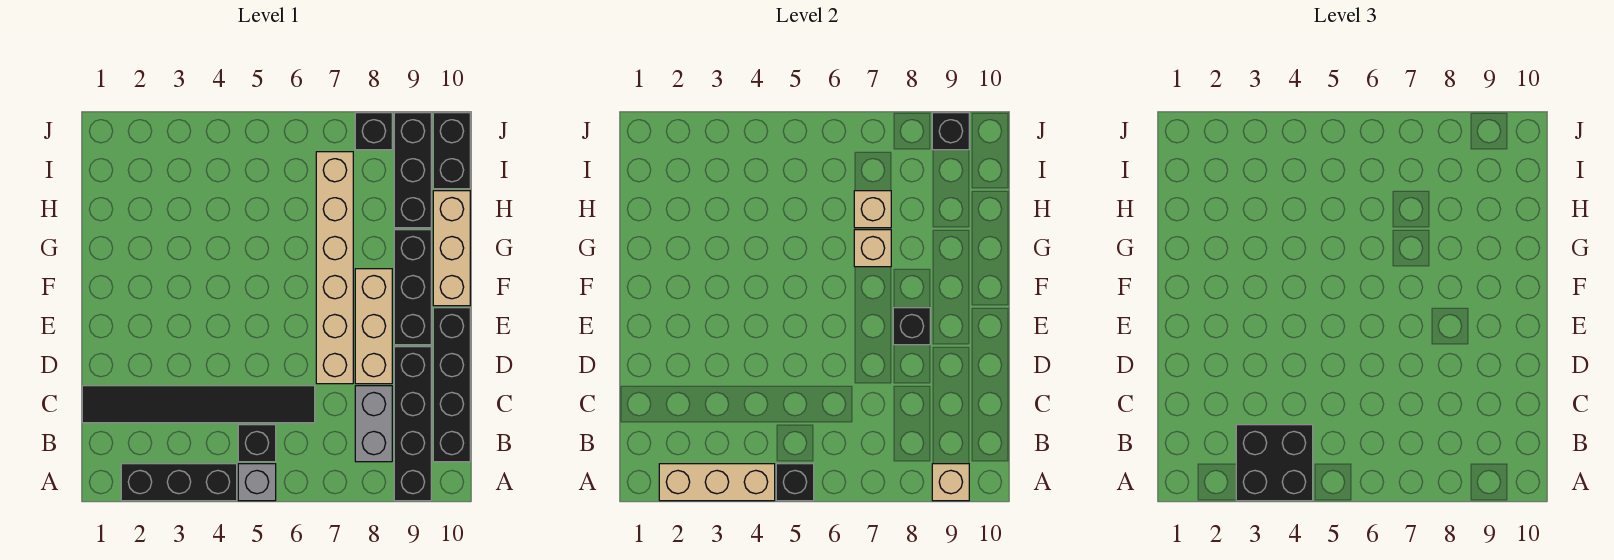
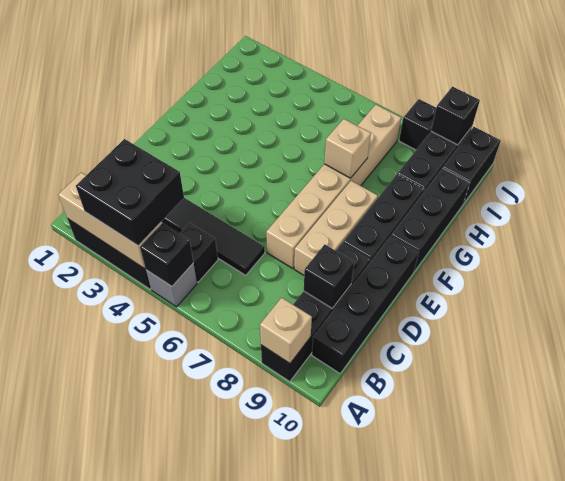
grey brick B8:C8 level 1 -> none
black brick E8 level 2 -> black brick C9 level 2
tan brick F10:H10 level 1 -> black brick F10:H10 level 1
tan brick H7 level 2 -> none

